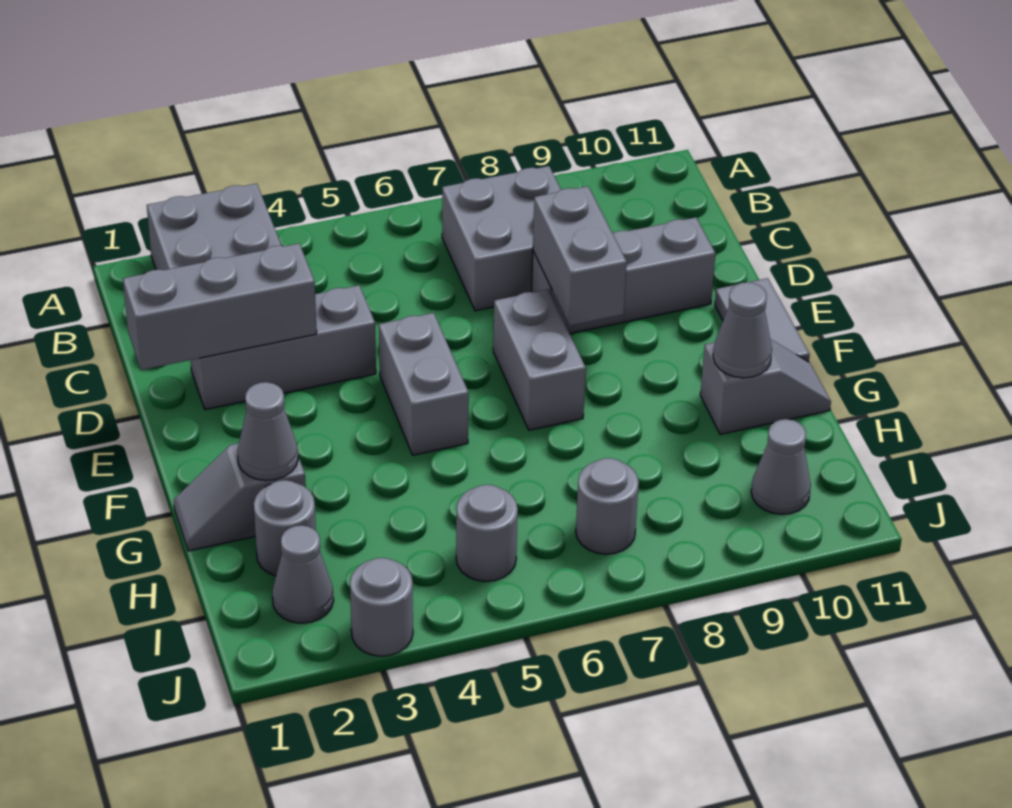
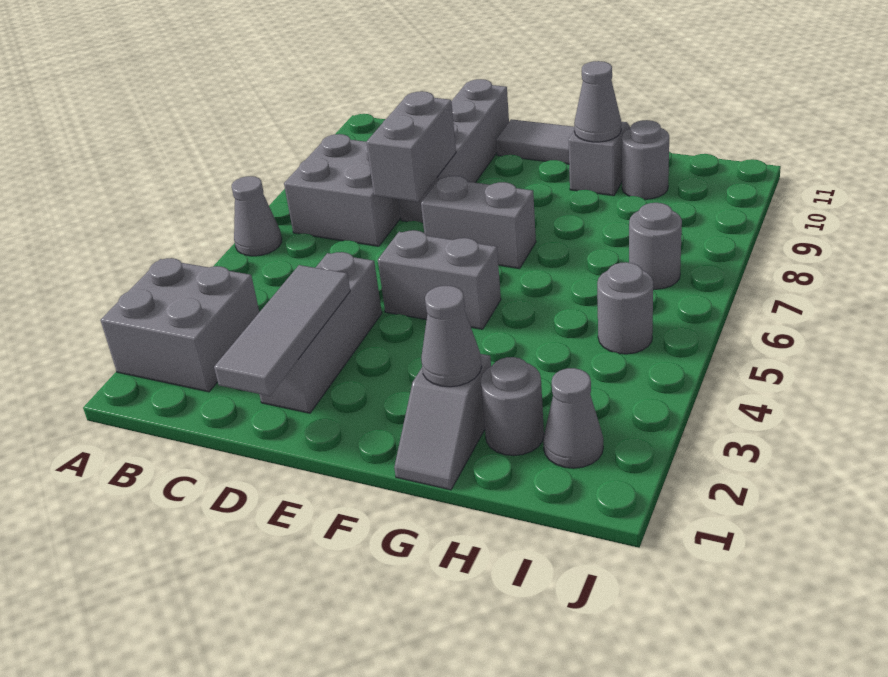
grey brick D1:D3 level 2 -> grey tile D1:D3 level 2
grey brick D8:D10 level 1 -> grey brick D8:D11 level 1
grey brick D8:E8 level 2 -> grey brick D7:D8 level 2
grey cone I10 level 1 -> grey cone A6 level 1
grey round brick J3 level 1 -> grey round brick H10 level 1

